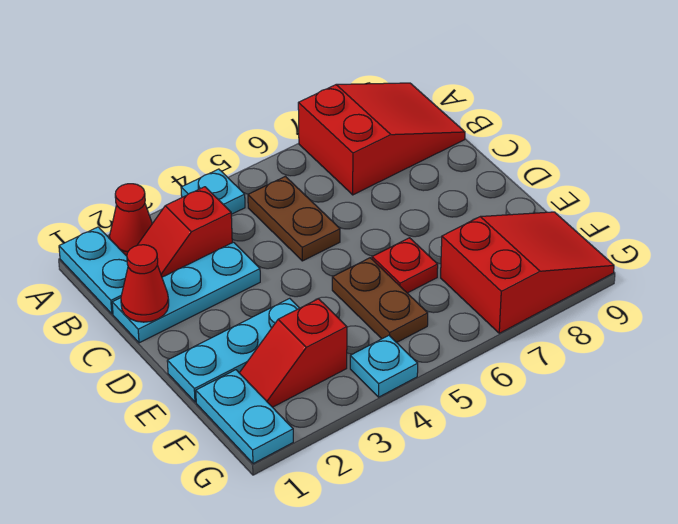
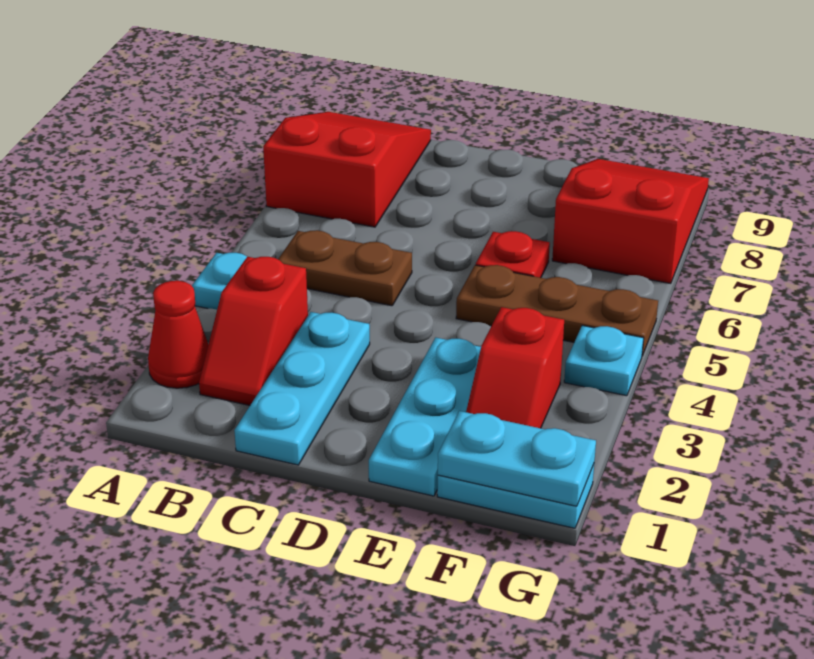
cyan plate A1:B1 level 1 -> cyan plate F1:G1 level 2
red cone C1 level 2 -> none
brown plate E5:F5 level 1 -> brown plate E5:G5 level 1

